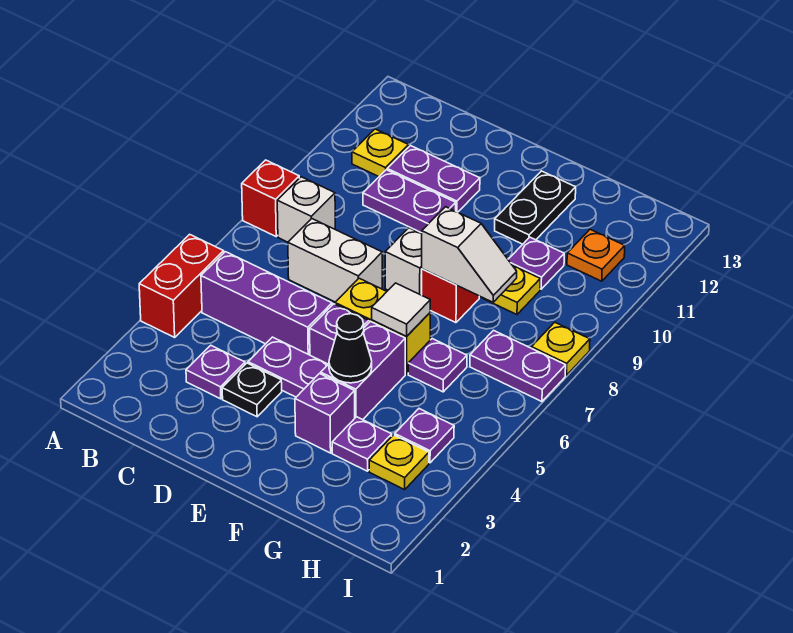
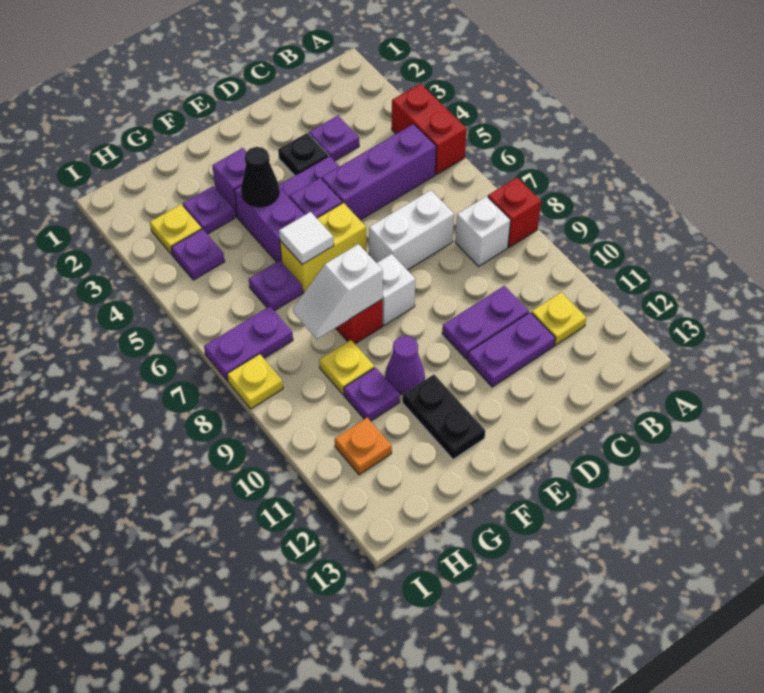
none -> purple cone F10 level 1

